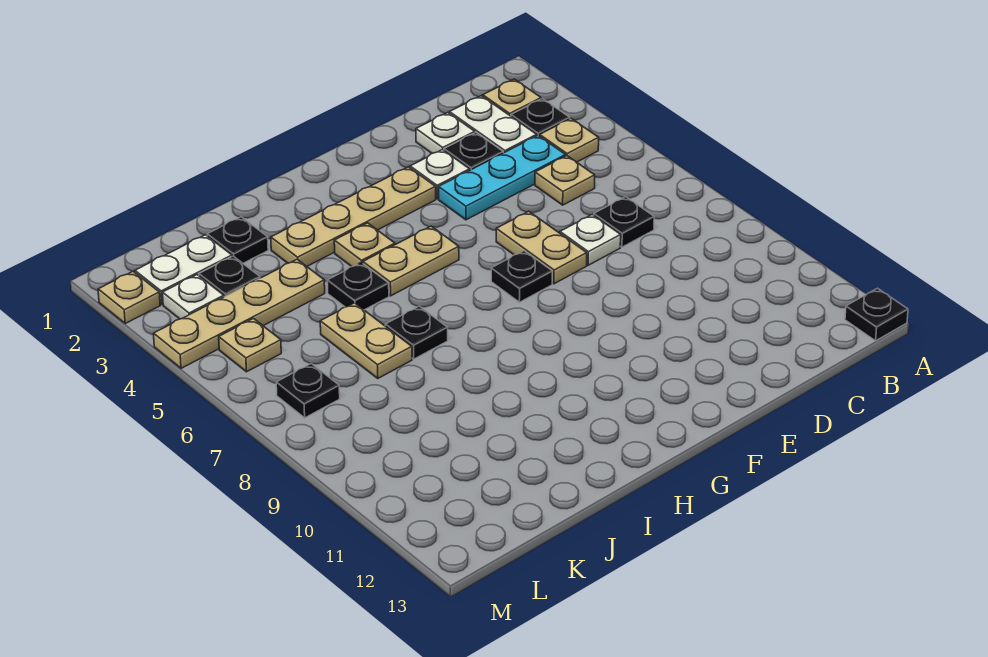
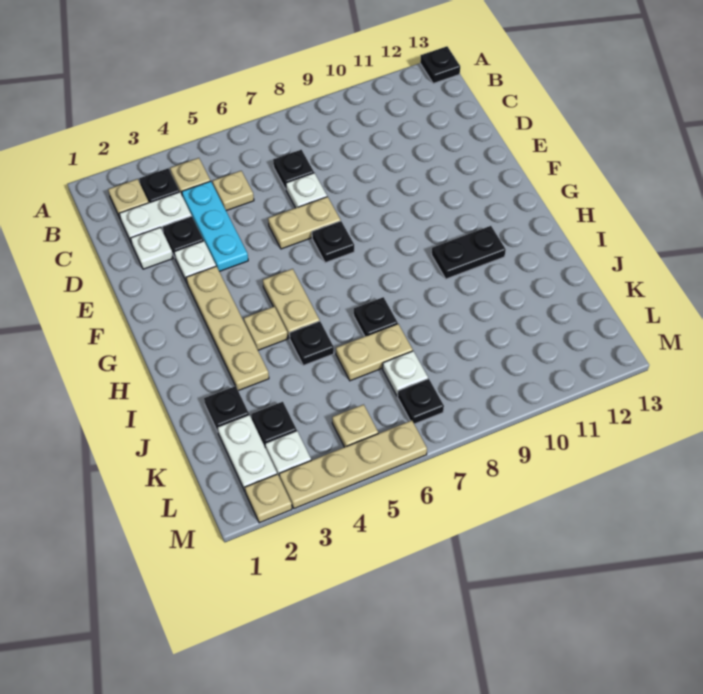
none -> black plate H10:H11 level 1
tan plate J4:M4 level 1 -> tan plate M3:M6 level 1
none -> white plate K7 level 1

